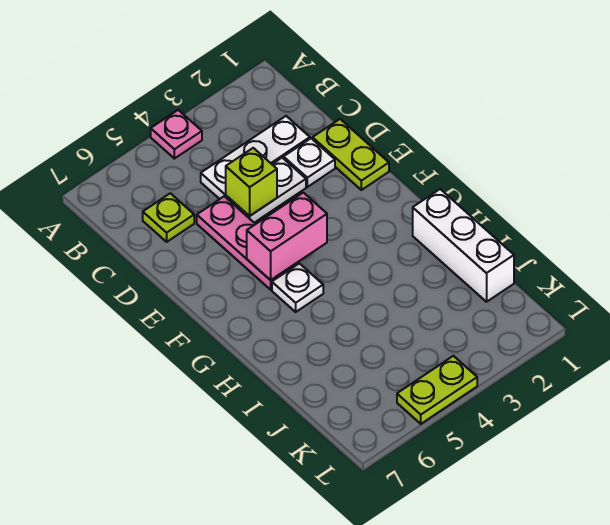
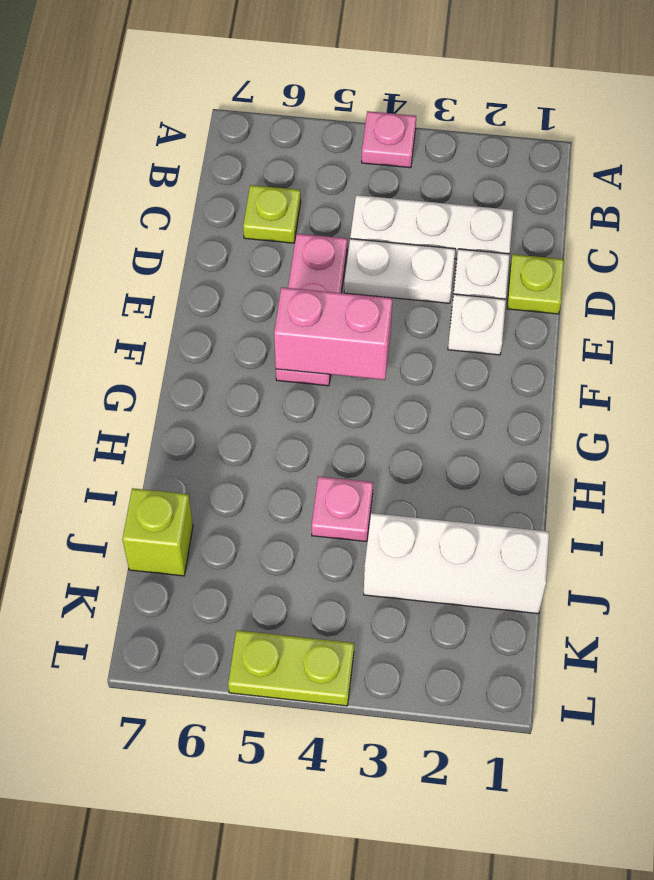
lime plate D1:E1 level 1 -> lime plate D1 level 1
lime brick D4 level 2 -> lime brick J7 level 1
white plate G5 level 1 -> white plate E2 level 1
white brick H1:J1 level 1 -> white brick J1:J3 level 1
none -> pink plate I4 level 1

